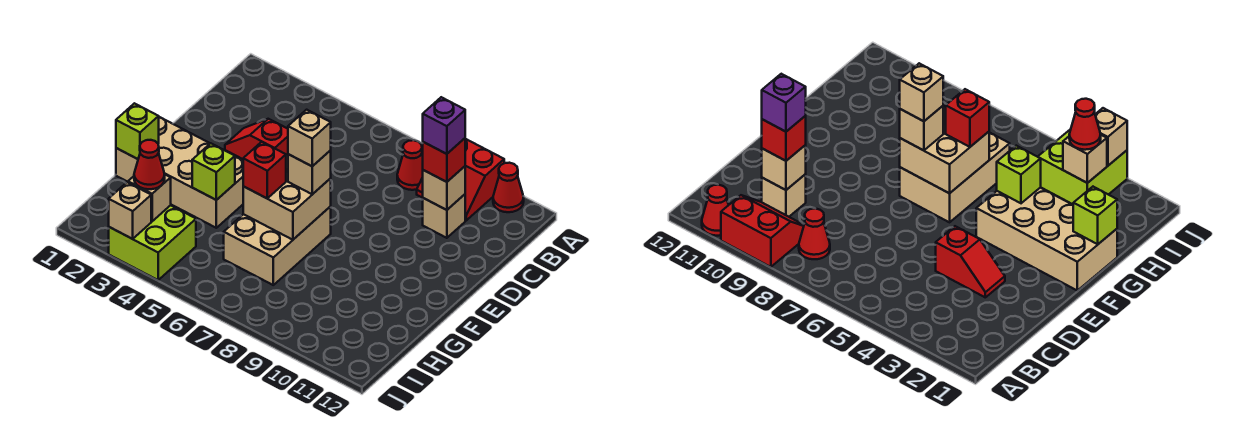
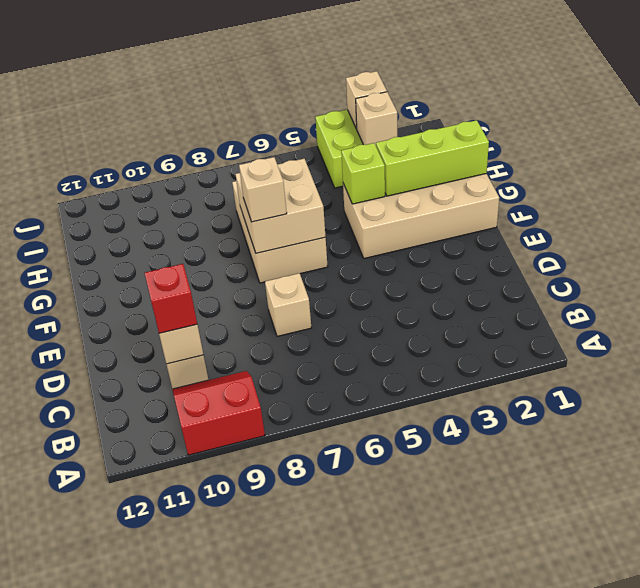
red cone A11 level 1 -> none
red cone B8 level 1 -> none
purple brick C10 level 4 -> none
red slope D3:D4 level 1 top 4 -> none
tan brick F7 level 4 -> tan brick D7 level 1
lime brick G1 level 2 -> lime brick G1:G3 level 2
red brick G6 level 3 -> none
red cone I3 level 3 -> none

